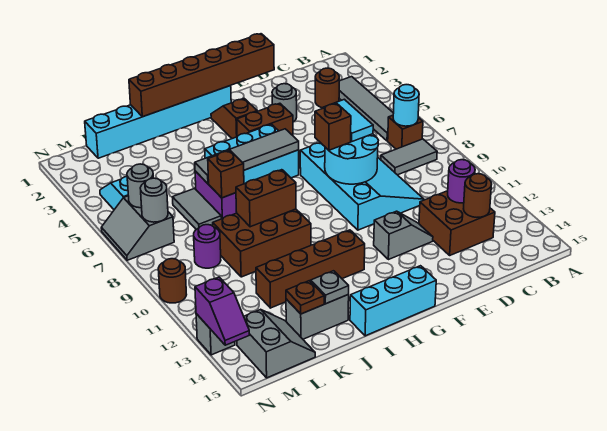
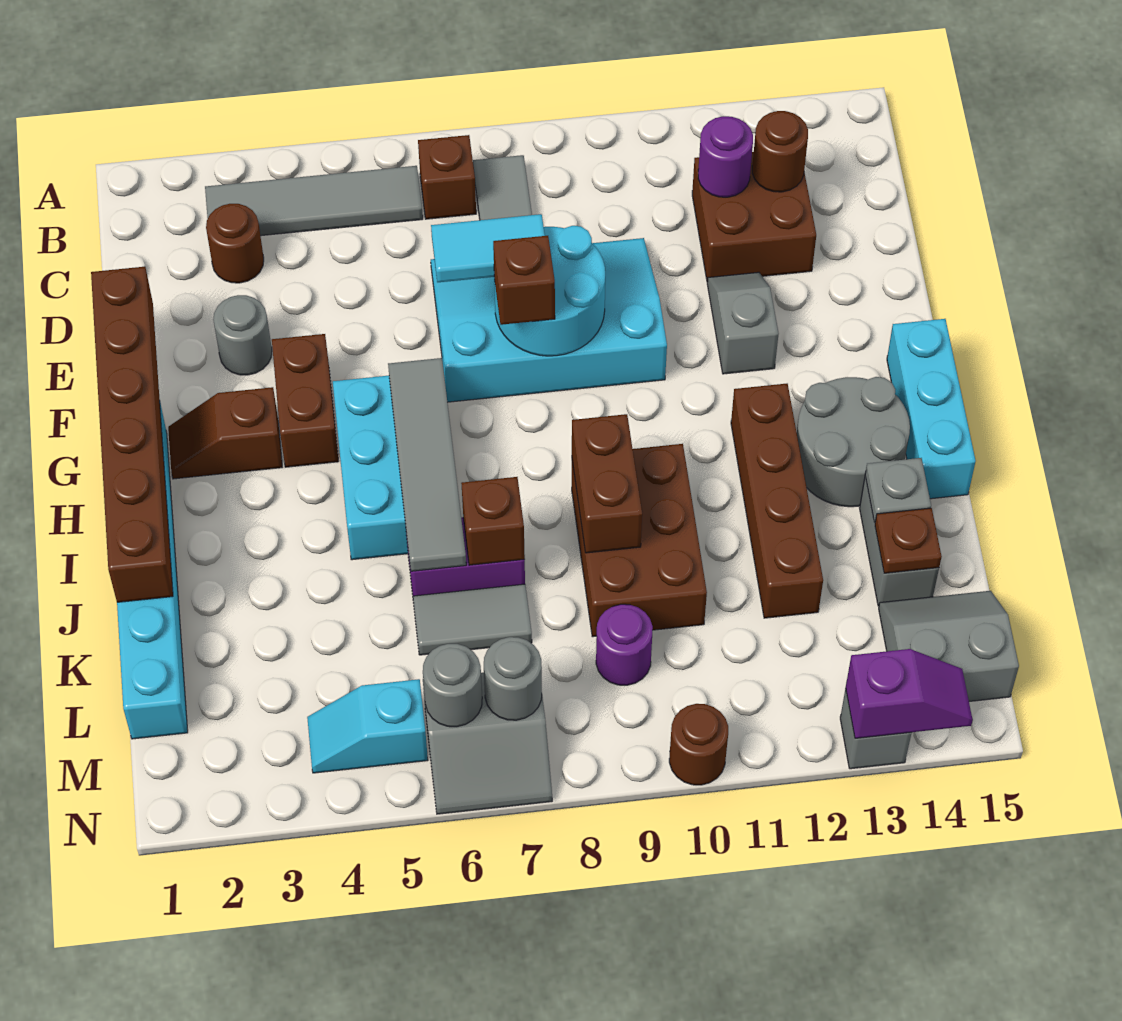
cyan round brick B7 level 2 -> none
none -> grey round brick H13:I14 level 1

